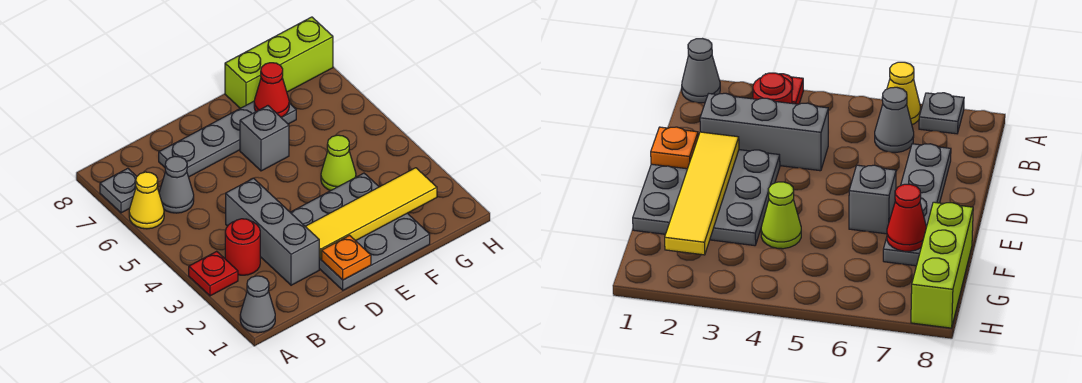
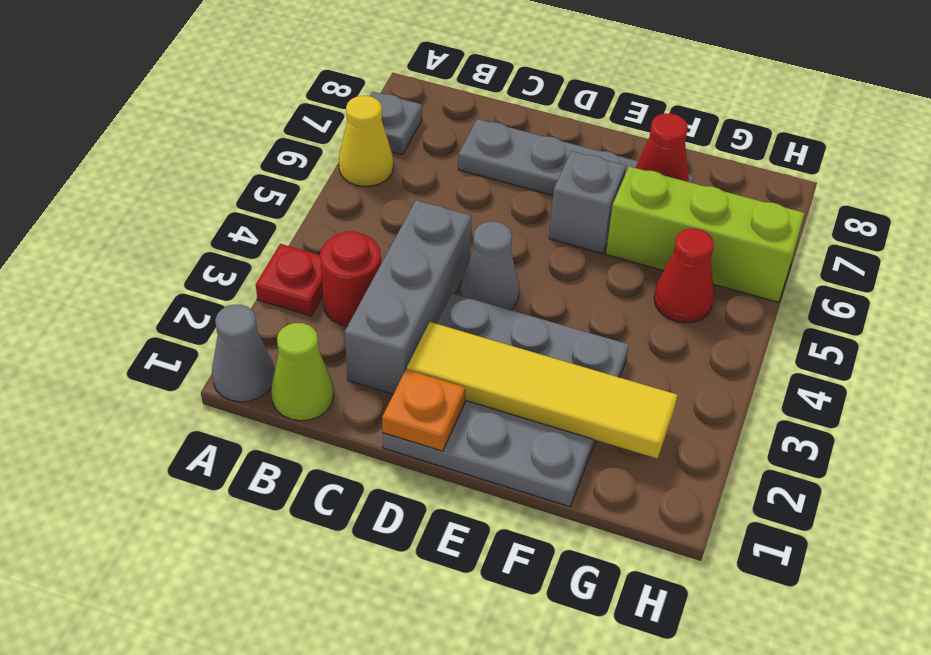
grey cone B6 level 1 -> grey cone D4 level 1
lime cone F4 level 1 -> lime cone B1 level 1
lime brick F8:H8 level 1 -> lime brick F6:H6 level 1
none -> red cone G5 level 1

